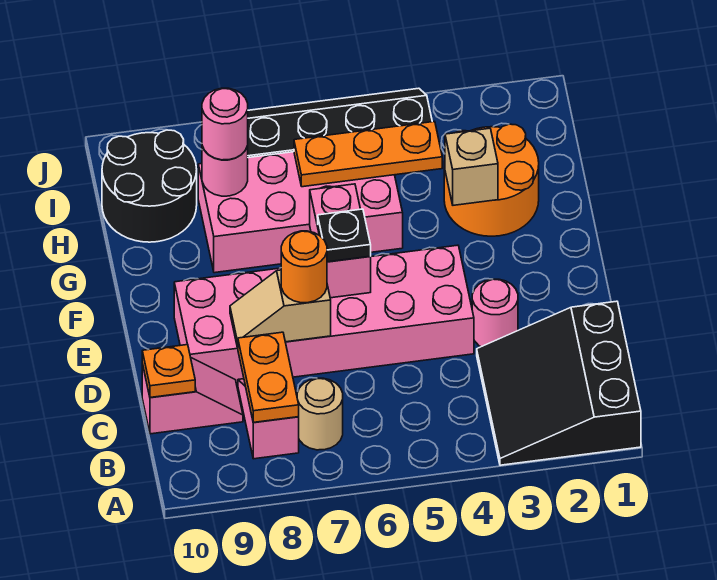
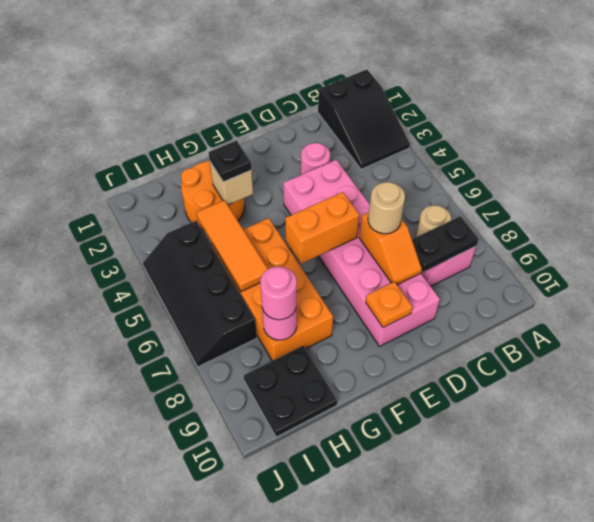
black slope A1:C3 level 1 top 1 -> black slope A1:B3 level 1 top 1
orange plate B8:C8 level 2 -> black plate B8:C8 level 2
pink slope C9:C10 level 1 top 10 -> none
orange plate C10 level 2 -> orange plate E9 level 2
tan slope D7:D8 level 2 top 7 -> orange slope D7:D8 level 2 top 7
orange round brick D7 level 3 -> tan round brick D7 level 3
pink brick E6:F6 level 2 -> orange brick E6:F6 level 2
black plate E6 level 3 -> black plate G3 level 3
pink brick G5:H8 level 1 -> orange brick G5:H8 level 1
orange plate H4:H6 level 2 -> orange tile H4:H6 level 2
black round brick H9:I10 level 1 -> black plate H9:I10 level 1

